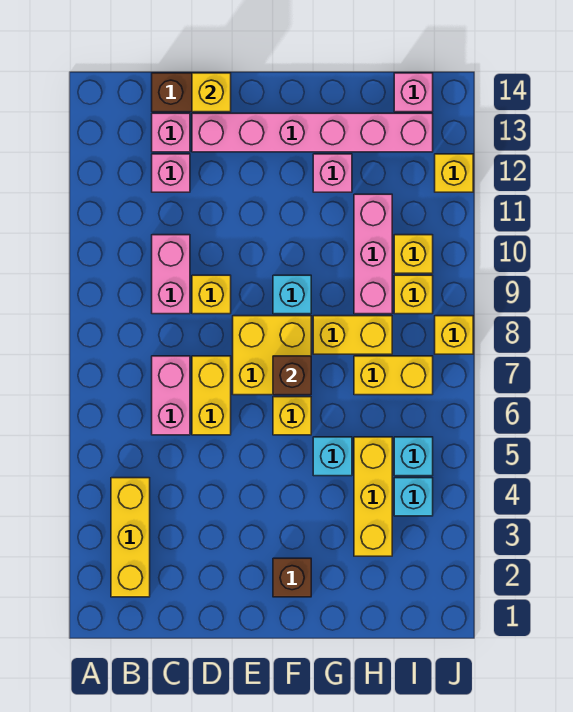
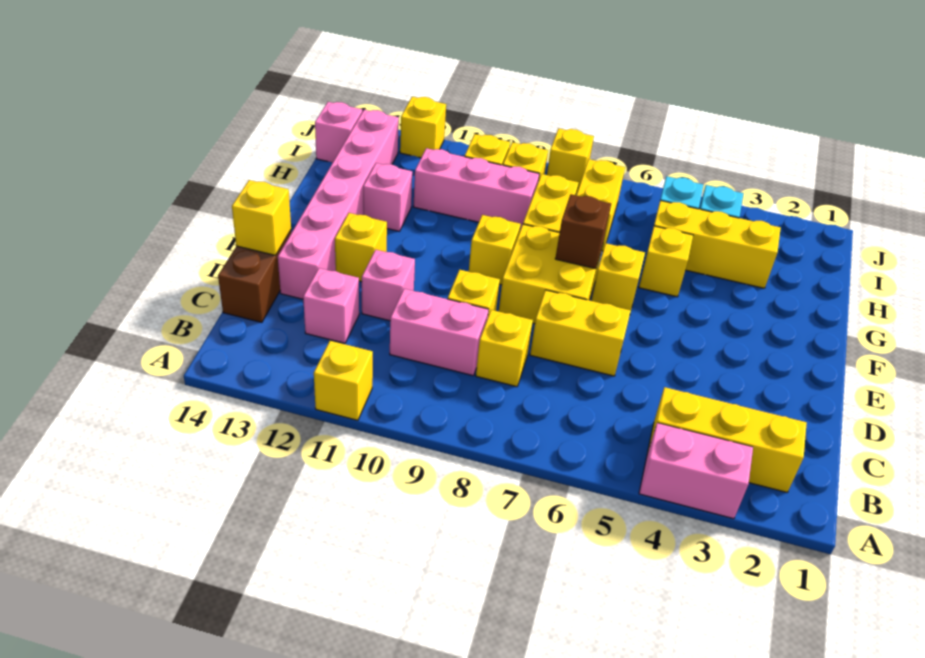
none -> yellow brick A11 level 1
pink brick C6:C7 level 1 -> pink brick A3:A4 level 1
none -> yellow brick C8 level 1
pink brick C13 level 1 -> pink brick D11 level 1
none -> yellow brick E12 level 1
brown brick F2 level 1 -> none
cyan brick F9 level 1 -> yellow brick F9 level 1
cyan brick G5 level 1 -> yellow brick G5 level 1

